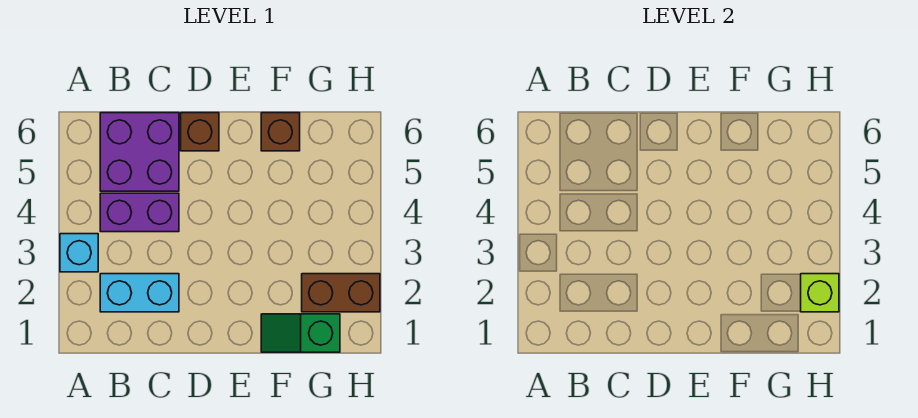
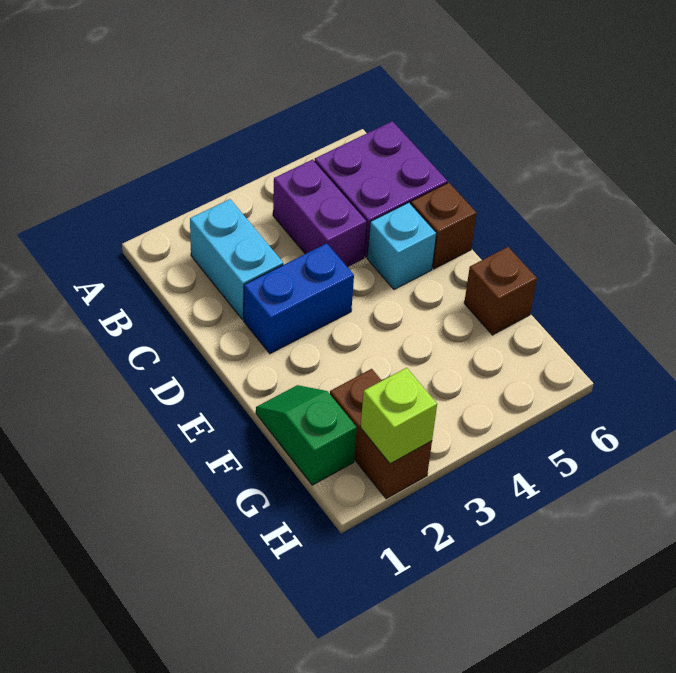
cyan brick A3 level 1 -> cyan brick D5 level 1
none -> blue brick D2:D3 level 1

